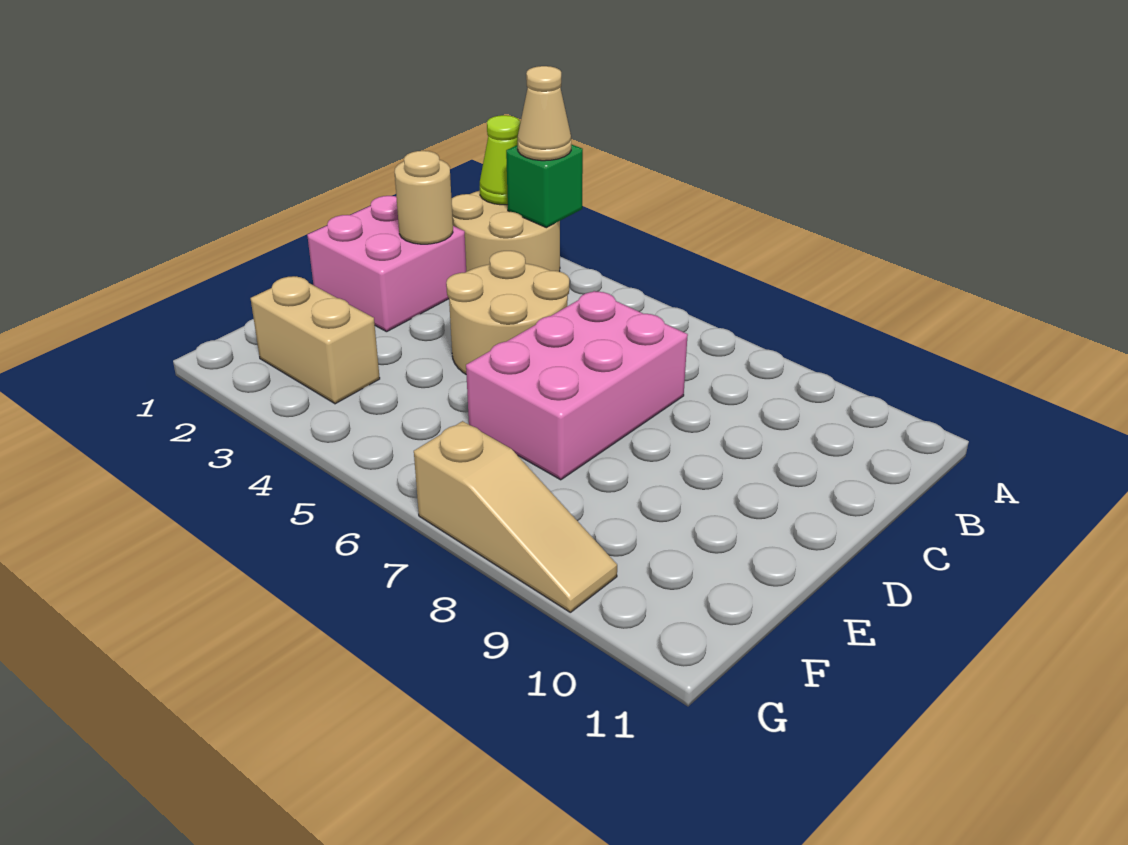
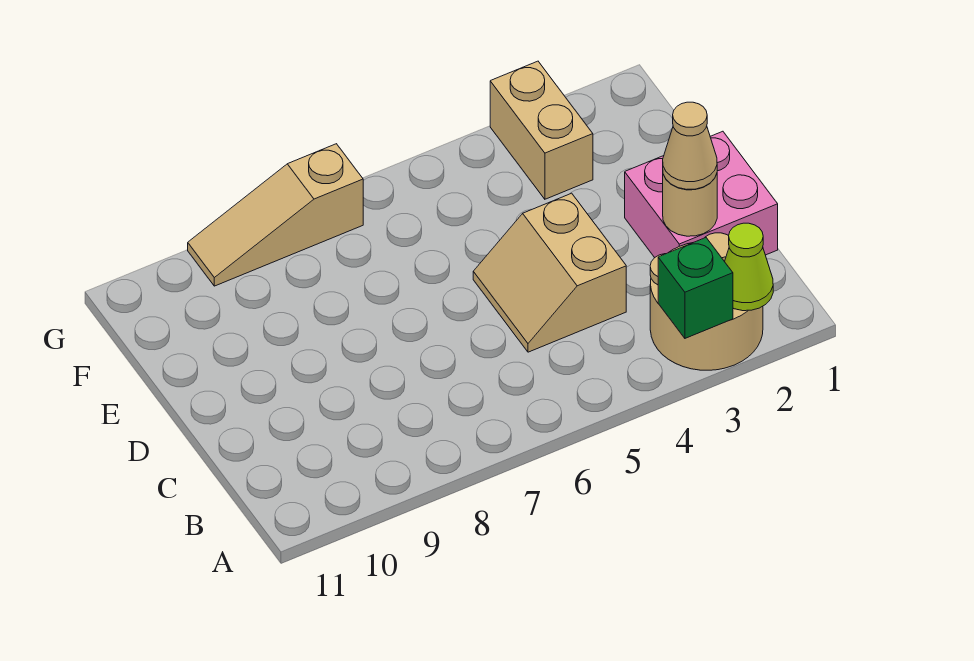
tan cone A3 level 3 -> tan cone C2 level 3
tan round brick C4:D5 level 1 -> tan slope C4:D5 level 1 top 4
pink brick C6:E7 level 1 -> none
tan brick F2:F3 level 1 -> tan brick F3:G3 level 1

